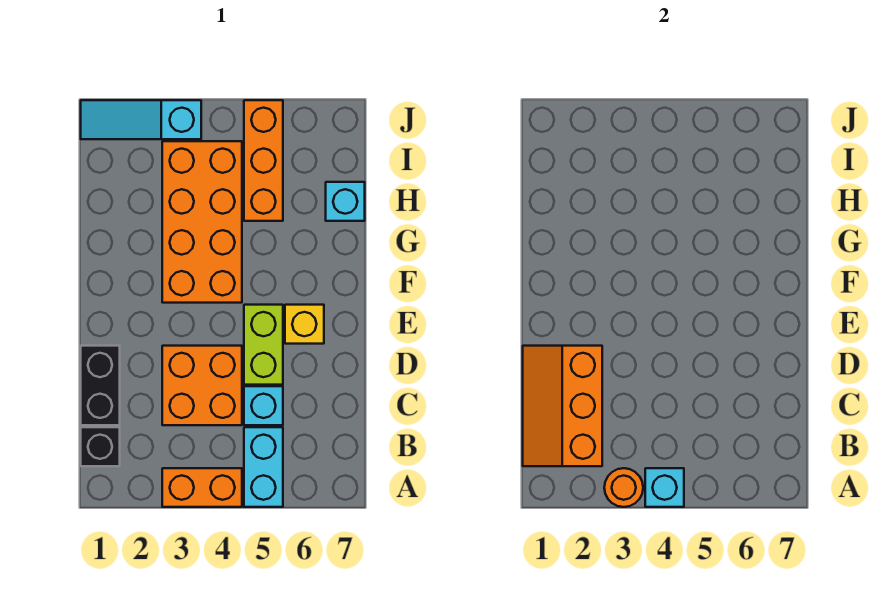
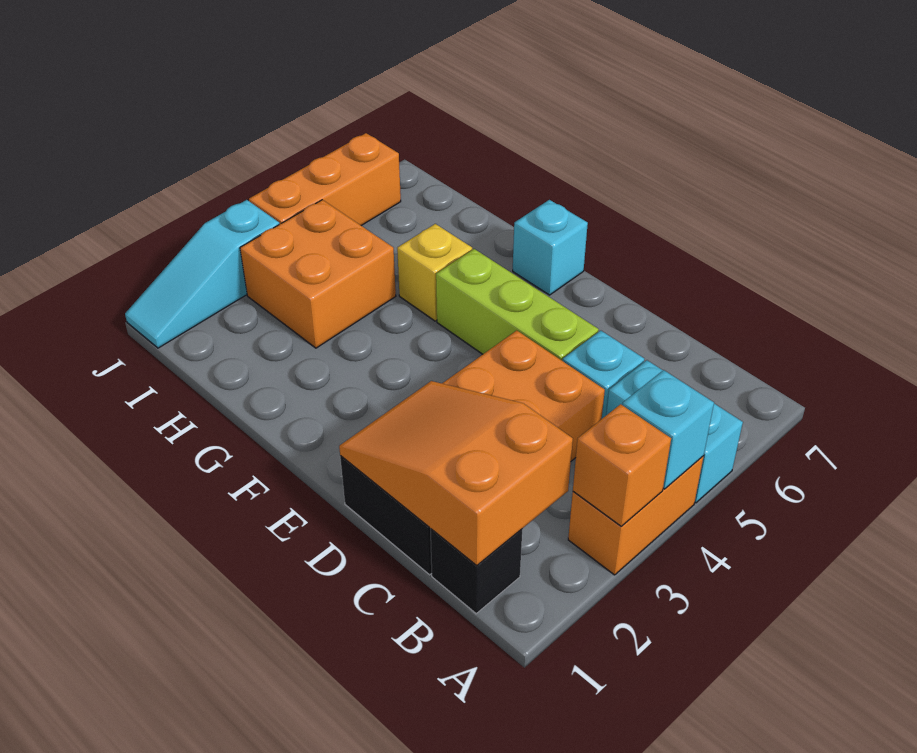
orange round brick A3 level 2 -> orange brick A3 level 2
orange slope B1:D2 level 2 top 2 -> orange slope B1:D2 level 2 top B
lime brick D5:E5 level 1 -> lime brick D5:F5 level 1
yellow brick E6 level 1 -> yellow brick G5 level 1
orange brick F3:I4 level 1 -> orange brick H3:I4 level 1
orange brick H5:J5 level 1 -> orange brick J4:J6 level 1
cyan brick H7 level 1 -> cyan brick F7 level 1

